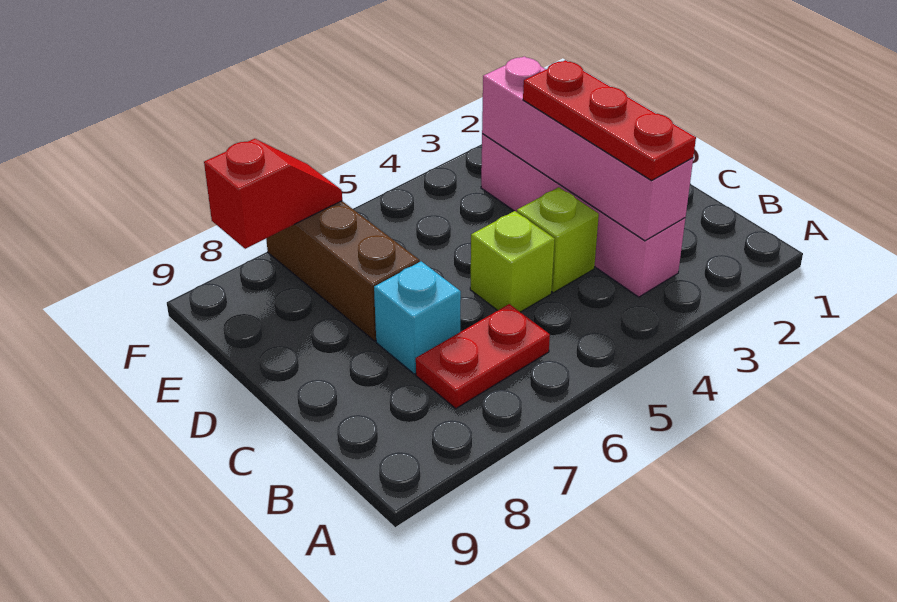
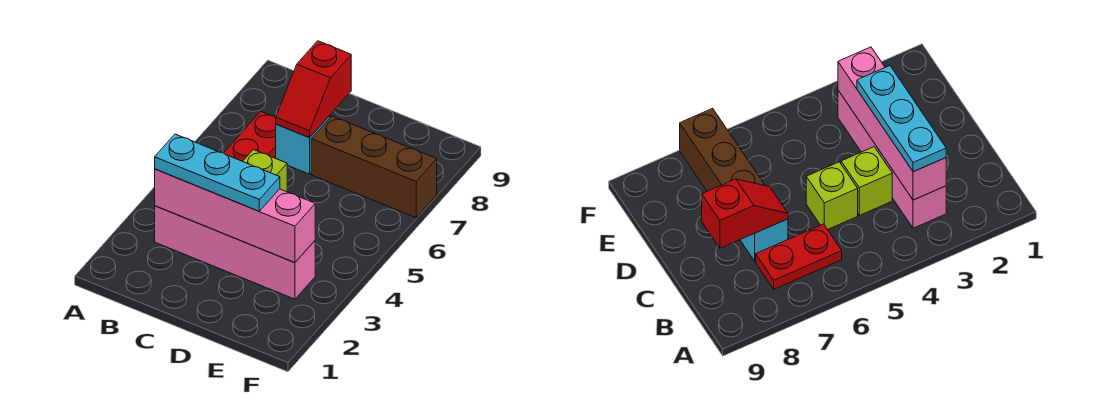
red plate B3:D3 level 3 -> cyan plate B3:D3 level 3
red slope F7:F8 level 2 top 8 -> red slope C7:C8 level 2 top 8

